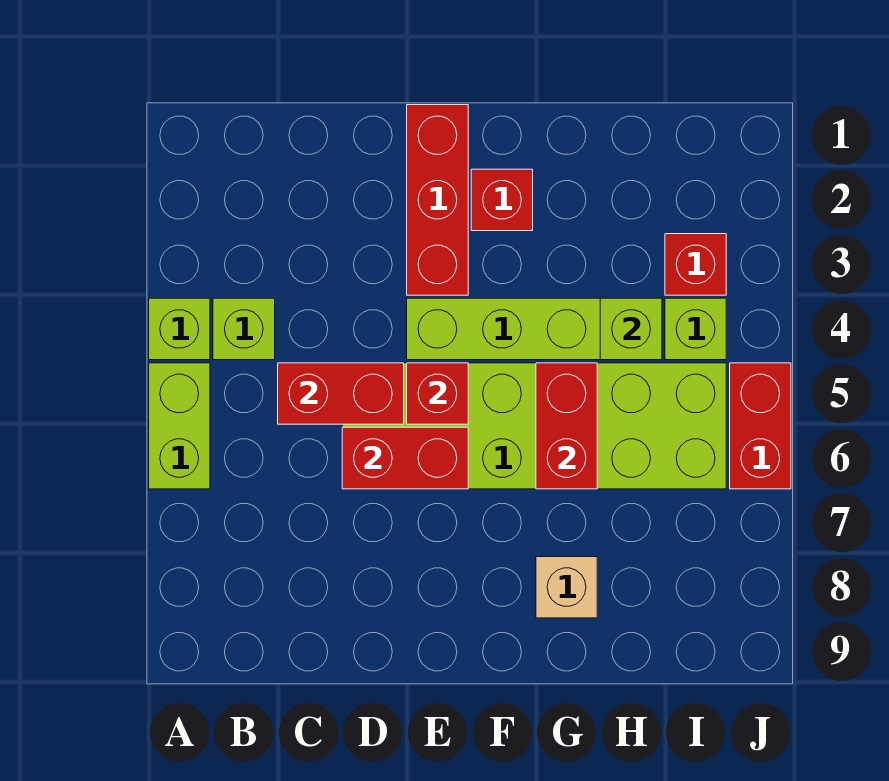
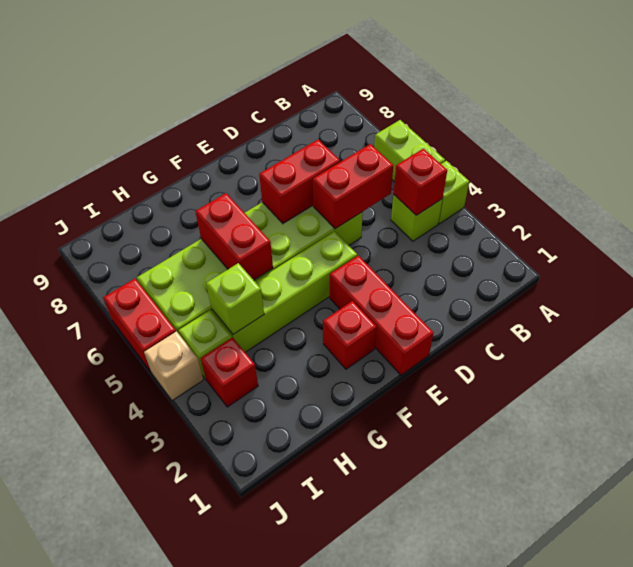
red brick E5 level 2 -> red brick B4 level 2
tan brick G8 level 1 -> tan brick J4 level 1

